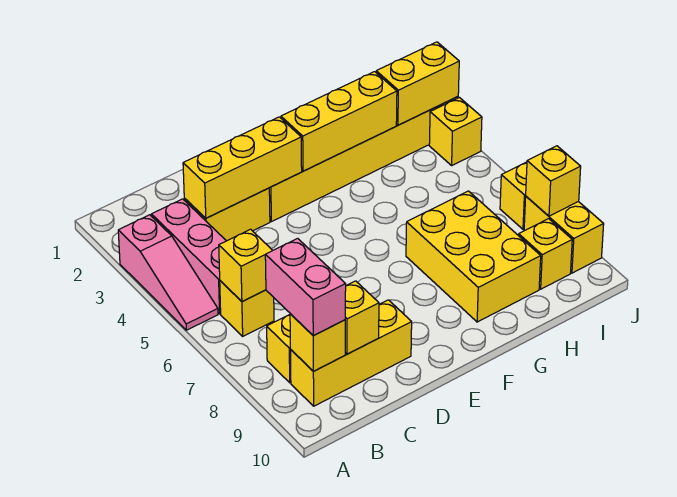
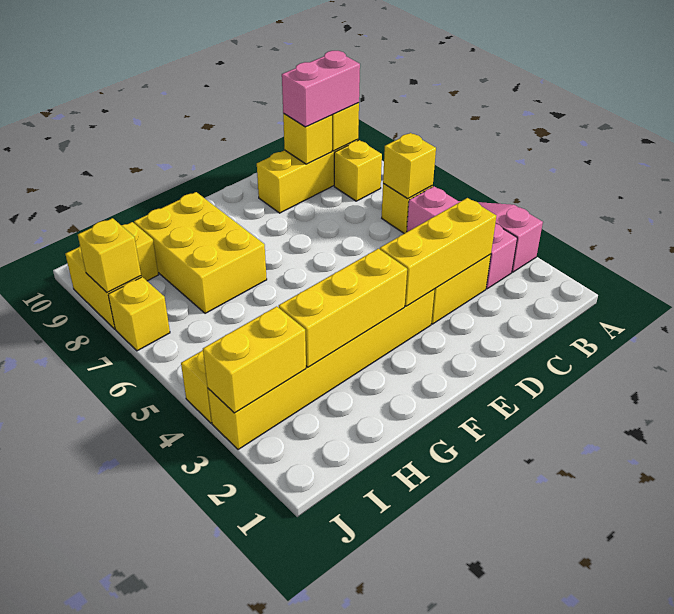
pink brick B8:B9 level 3 -> pink brick B9:C9 level 3

